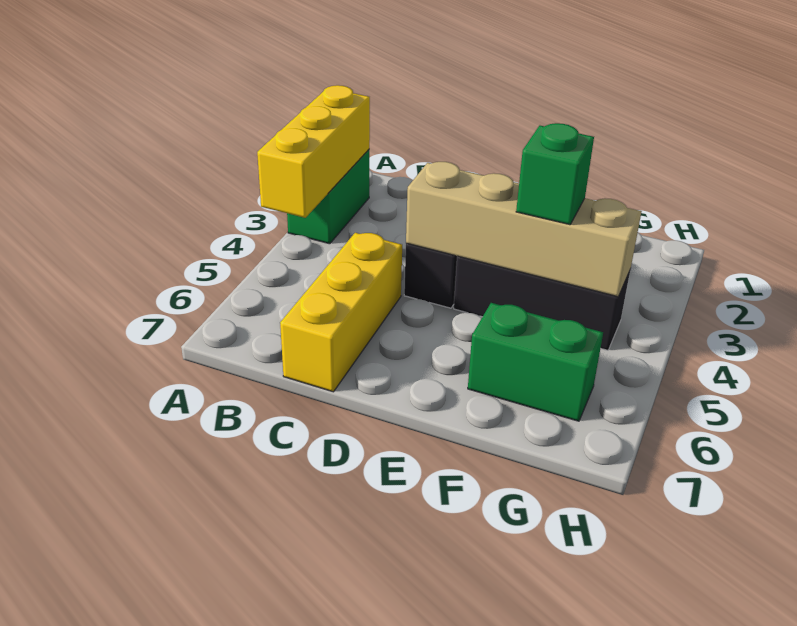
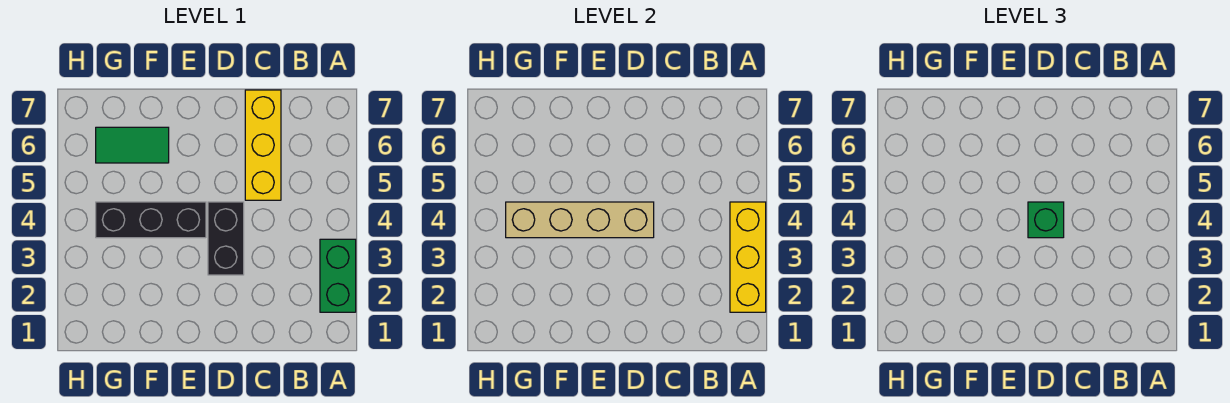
green brick F4 level 3 -> green brick D4 level 3
green brick F6:G6 level 1 -> green tile F6:G6 level 1

